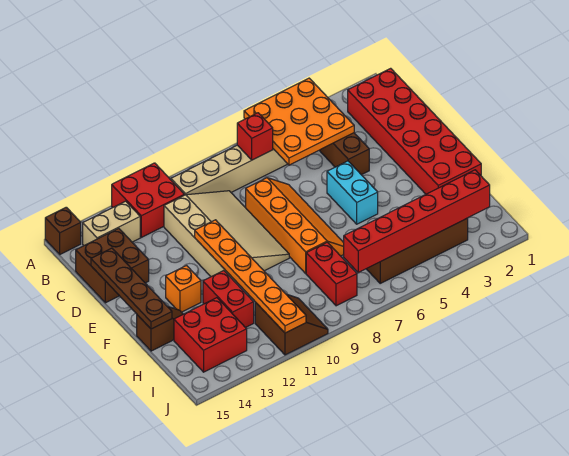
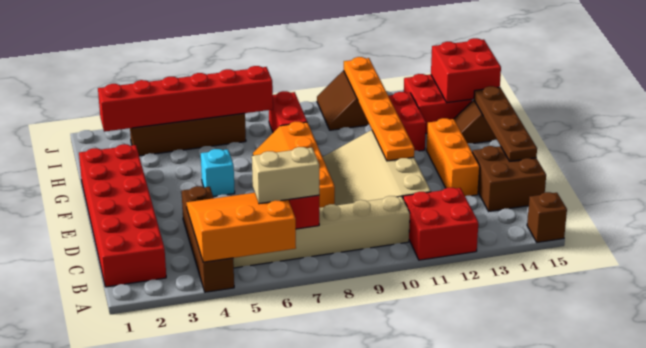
orange plate A4:C6 level 2 -> orange slope A4:C6 level 2 top A
tan brick B13:B14 level 1 -> tan brick B6:B7 level 3
cyan brick E5:F5 level 1 -> cyan brick F5 level 1
orange brick F13 level 1 -> orange brick D13:F13 level 1
none -> red brick H14:I15 level 2

